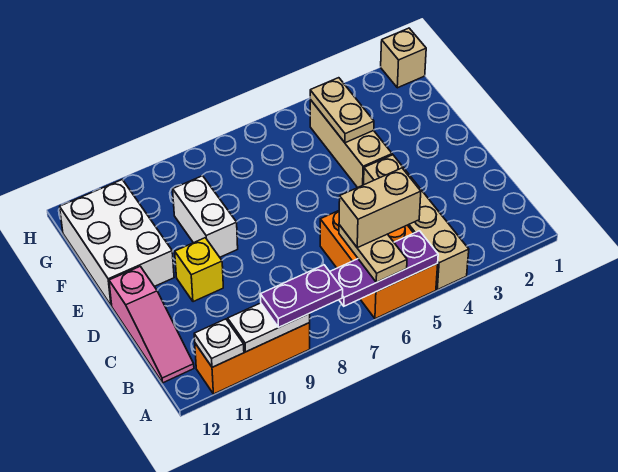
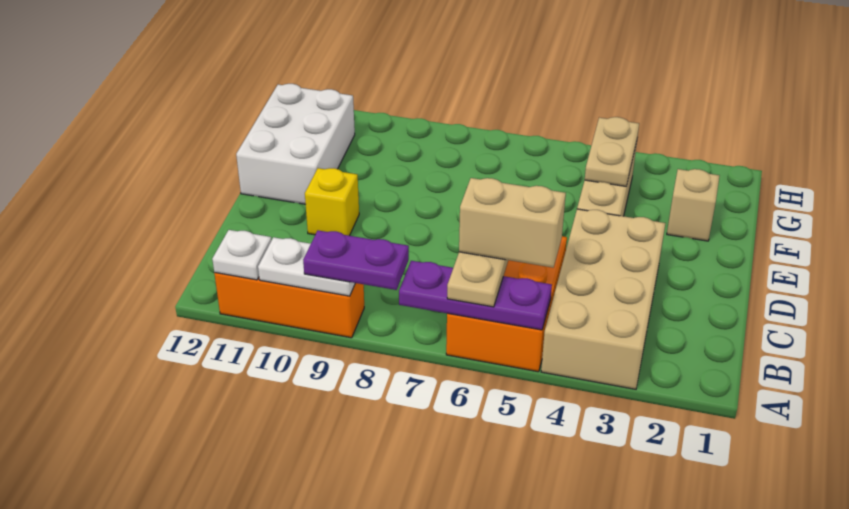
tan brick A4:D4 level 1 -> tan brick A3:D4 level 1
pink slope B12:D12 level 1 top D -> none
white brick E9:F9 level 1 -> none
tan brick H1 level 1 -> tan brick F2 level 1

